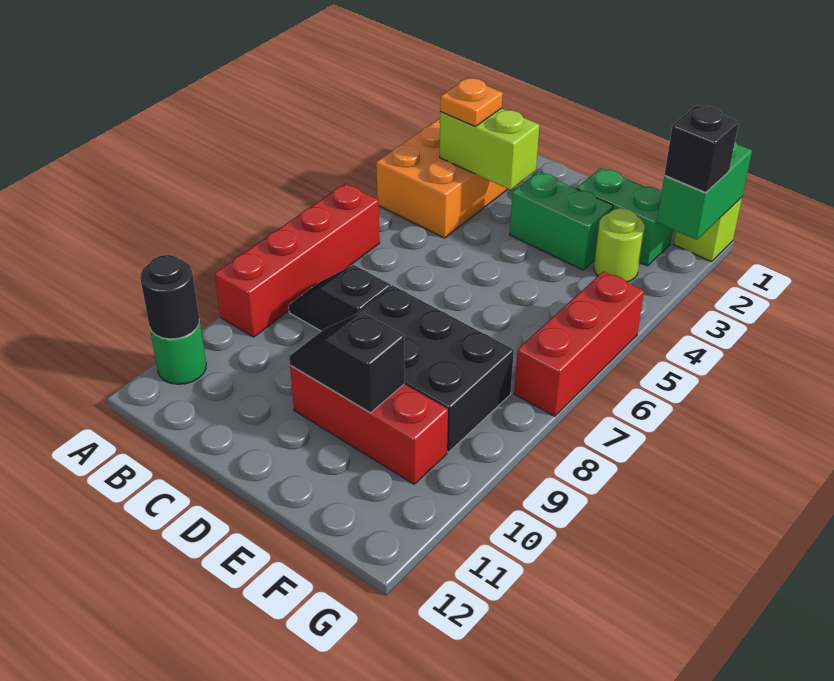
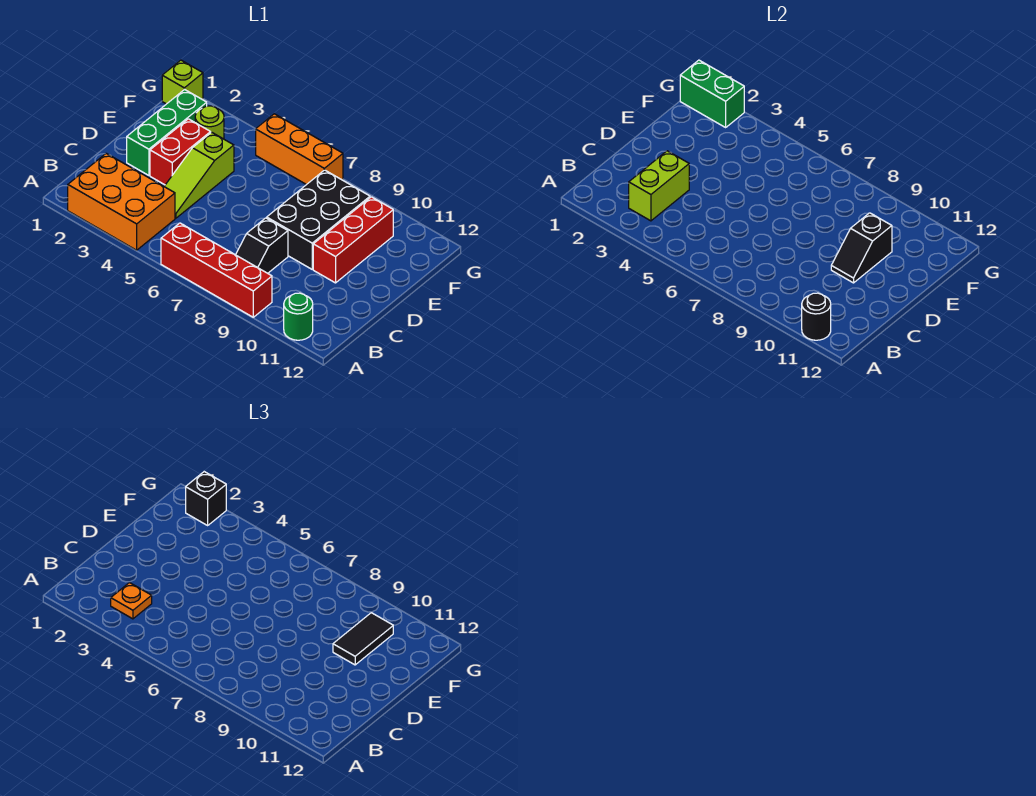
none -> lime slope C4:E4 level 1 top E
green brick D3:E3 level 1 -> red brick D3:E3 level 1
green brick E2:F2 level 1 -> green brick D2:F2 level 1
none -> black tile E10:F10 level 3
red brick G5:G7 level 1 -> orange brick G5:G7 level 1

